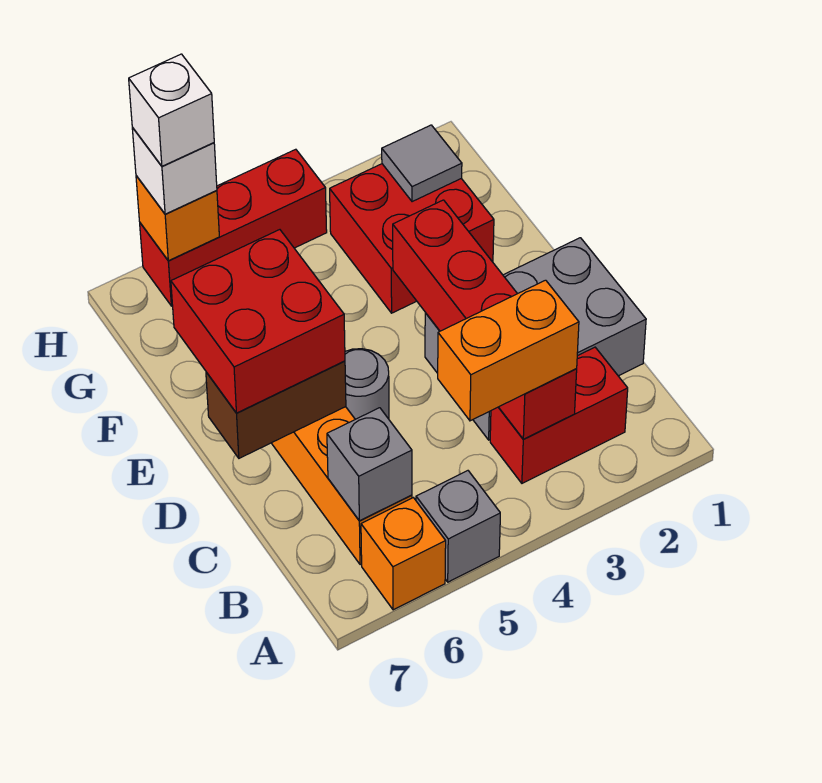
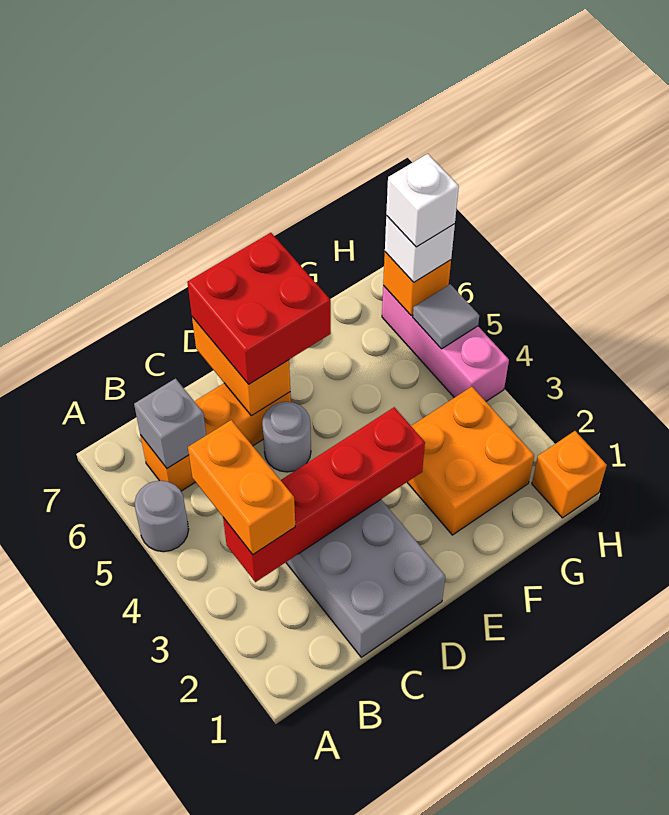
grey brick A5 level 1 -> grey round brick A5 level 1
orange brick A6 level 1 -> orange brick H1 level 1
red brick B2:B3 level 1 -> none
brown brick D6:D7 level 2 -> orange brick D6:D7 level 2
red brick F2:G3 level 1 -> orange brick F2:G3 level 1
grey tile G2 level 2 -> grey tile H5 level 2
red brick H4:H6 level 1 -> pink brick H4:H6 level 1

